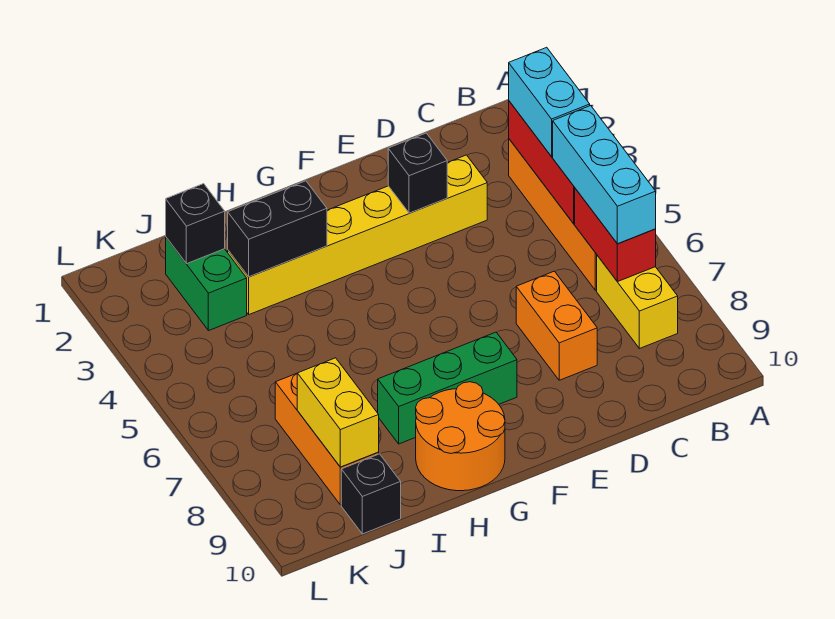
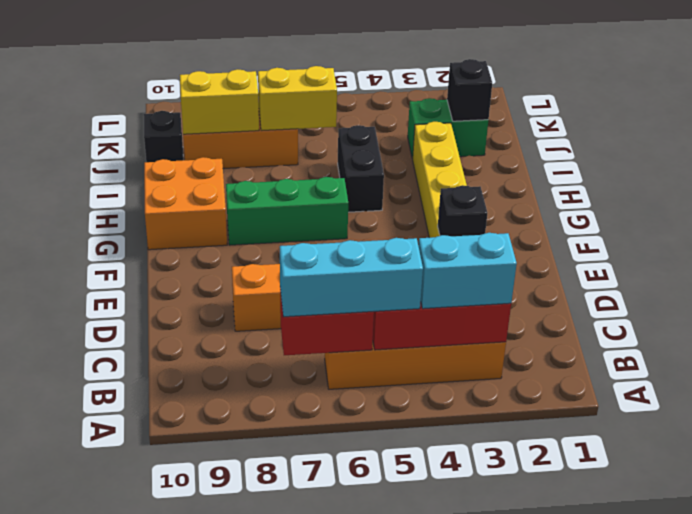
yellow brick B7:B8 level 1 -> yellow brick J6:J7 level 2
green brick F8:H8 level 1 -> green brick G6:G8 level 1
orange round brick G9:H10 level 1 -> orange brick G9:H10 level 1
black brick H3:I3 level 2 -> black brick H5:I5 level 1

